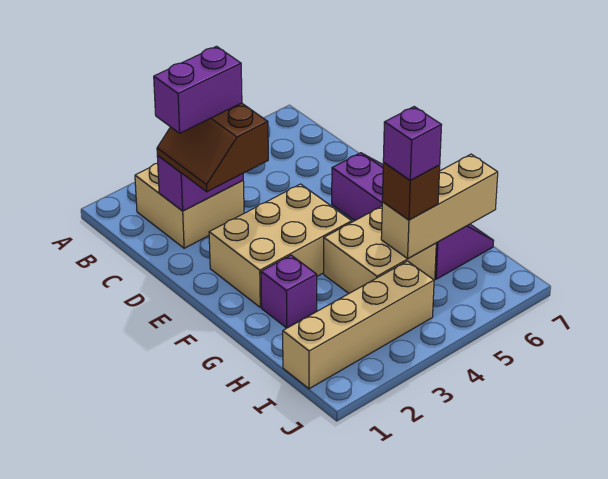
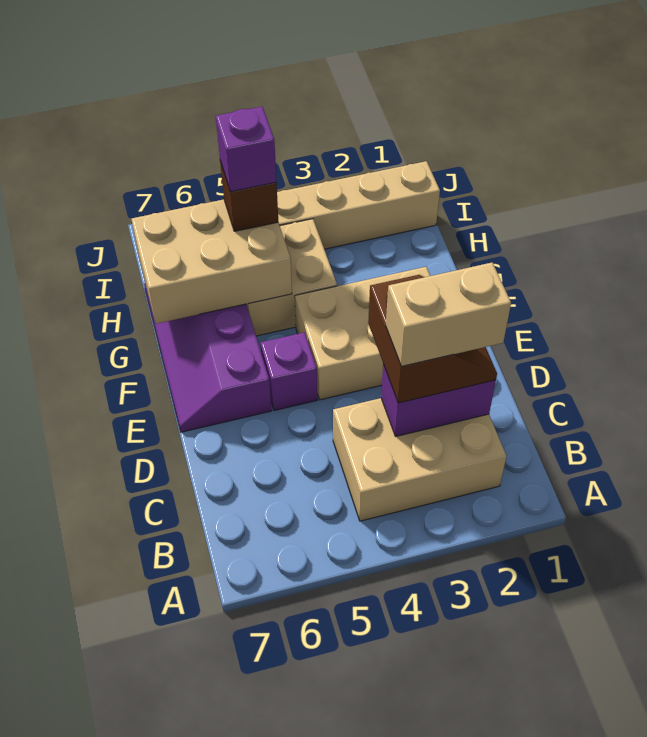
tan brick B2:C3 level 1 -> tan brick B2:C4 level 1
purple brick C2:C3 level 4 -> tan brick C2:C3 level 4
purple brick G2 level 1 -> purple brick E5 level 1
tan brick H5:H7 level 2 -> tan brick G5:H7 level 2

